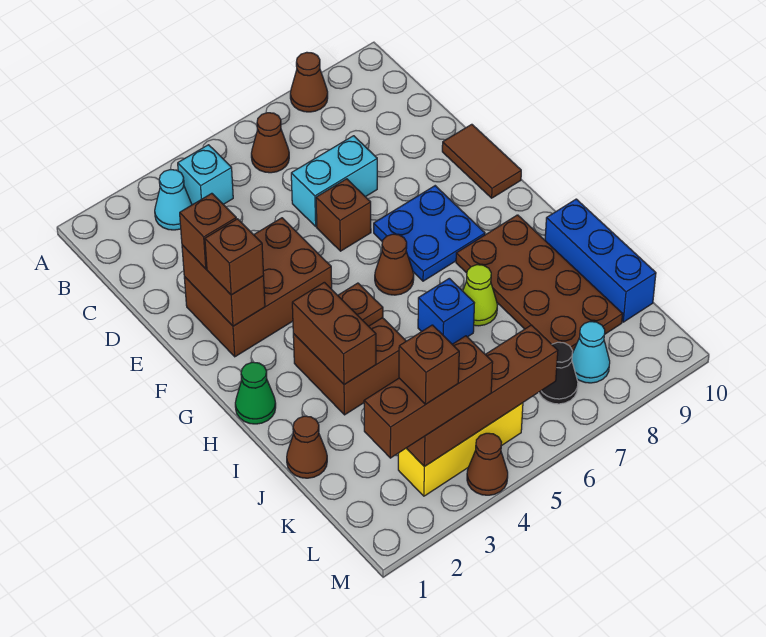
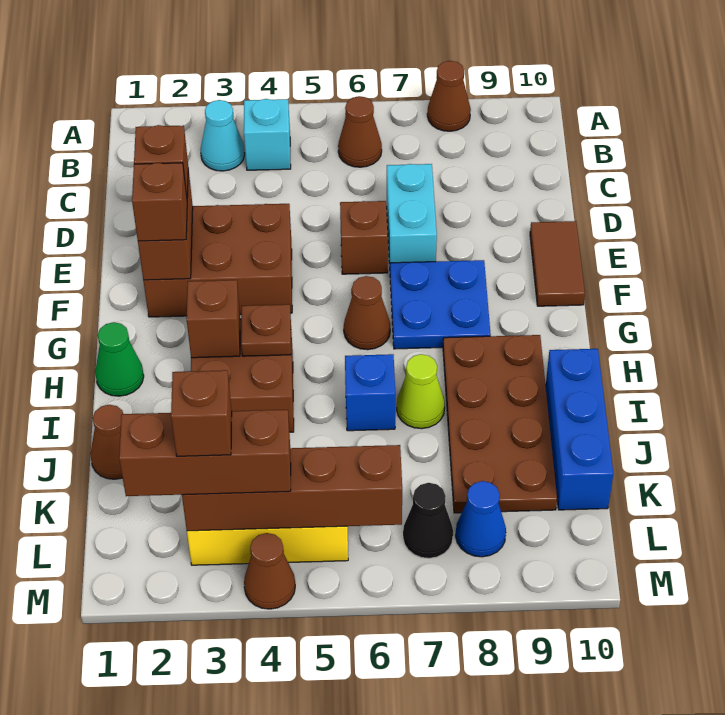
cyan brick D6:D7 level 1 -> cyan brick D7:E7 level 1
brown brick H3:I3 level 2 -> brown brick H3 level 2
cyan cone L8 level 1 -> blue cone L8 level 1

